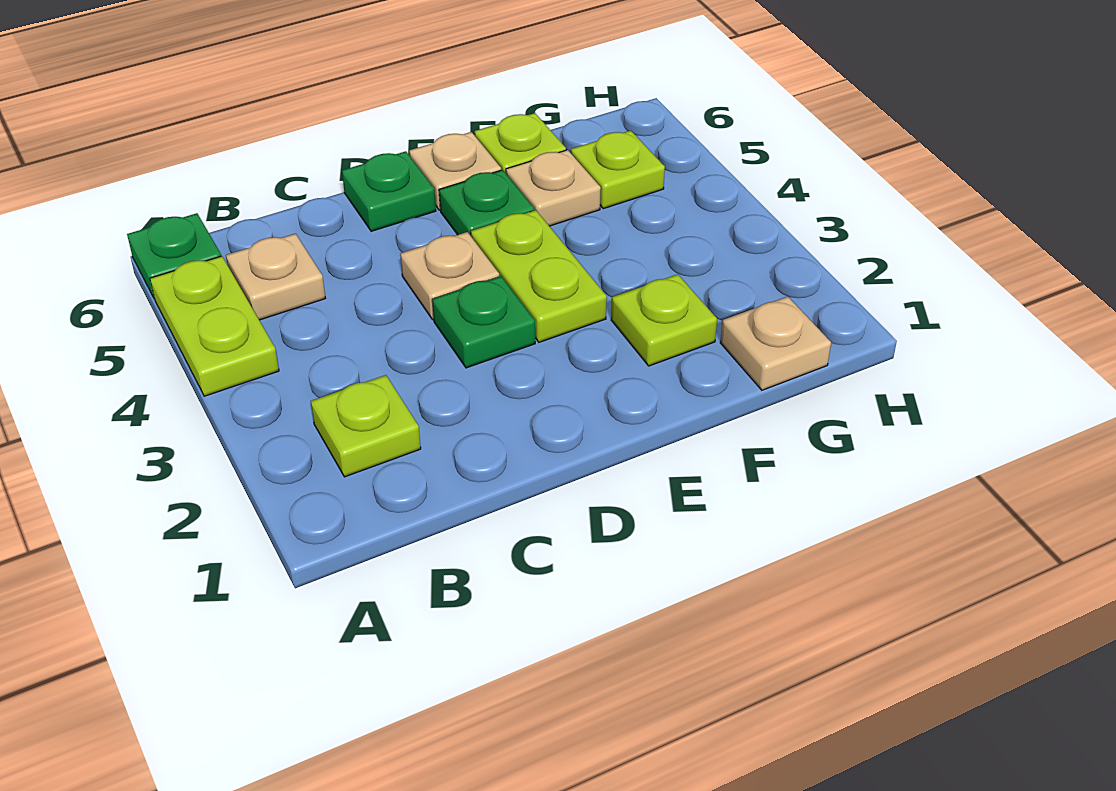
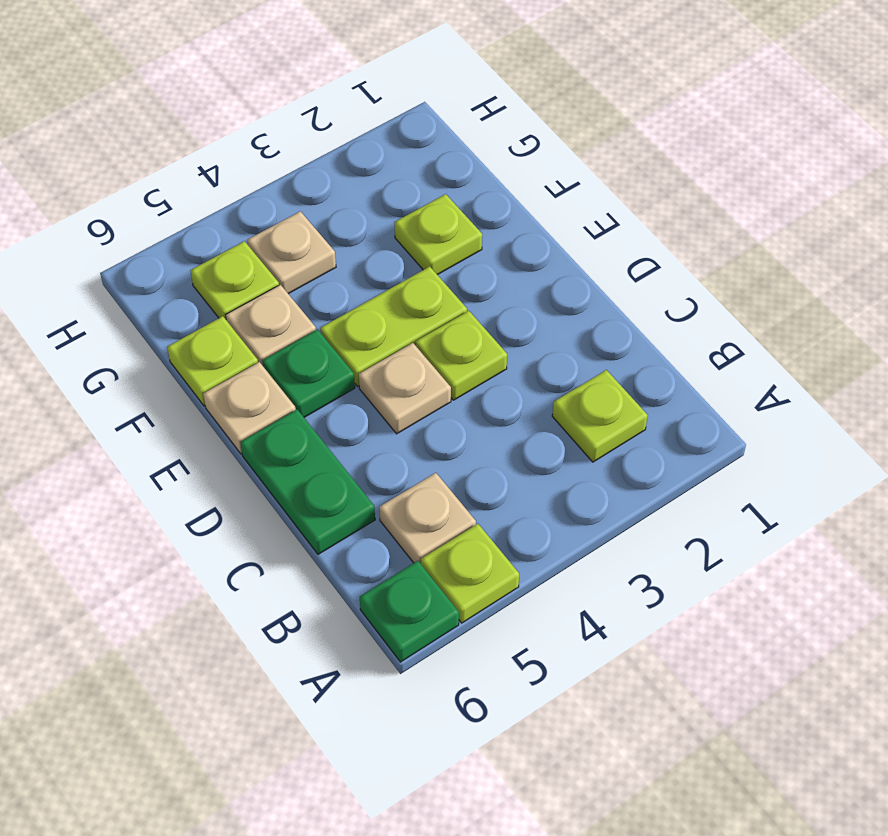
lime plate A4:A5 level 1 -> lime plate A5 level 1
green plate D3 level 1 -> lime plate D3 level 1
green plate D6 level 1 -> green plate C6:D6 level 1
tan plate G1 level 1 -> tan plate G4 level 1

